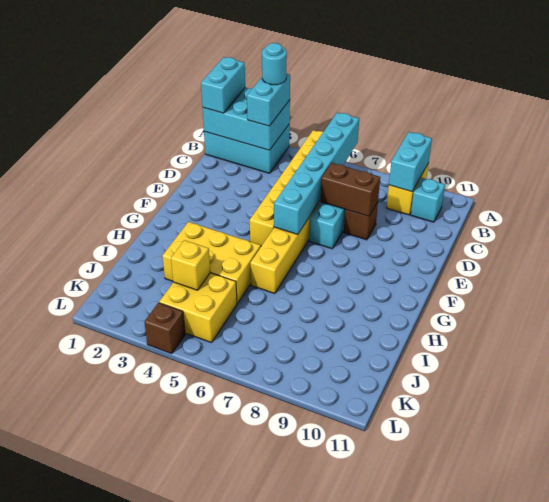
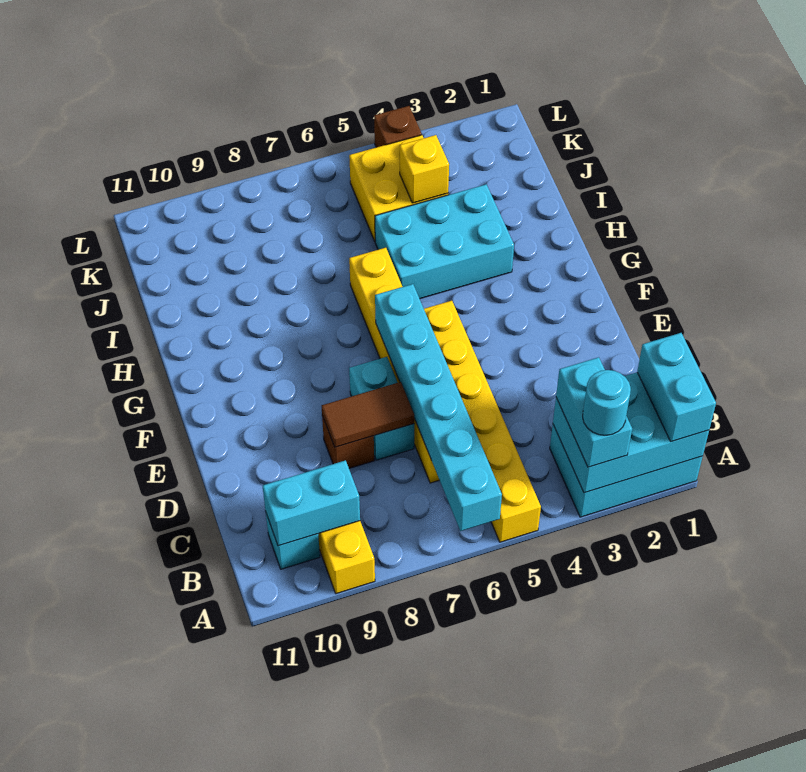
cyan brick A9:B9 level 2 -> cyan brick B9:B10 level 2
brown brick D7:D8 level 2 -> brown tile D7:D8 level 2
yellow brick H3:I5 level 1 -> cyan brick H3:I5 level 1

